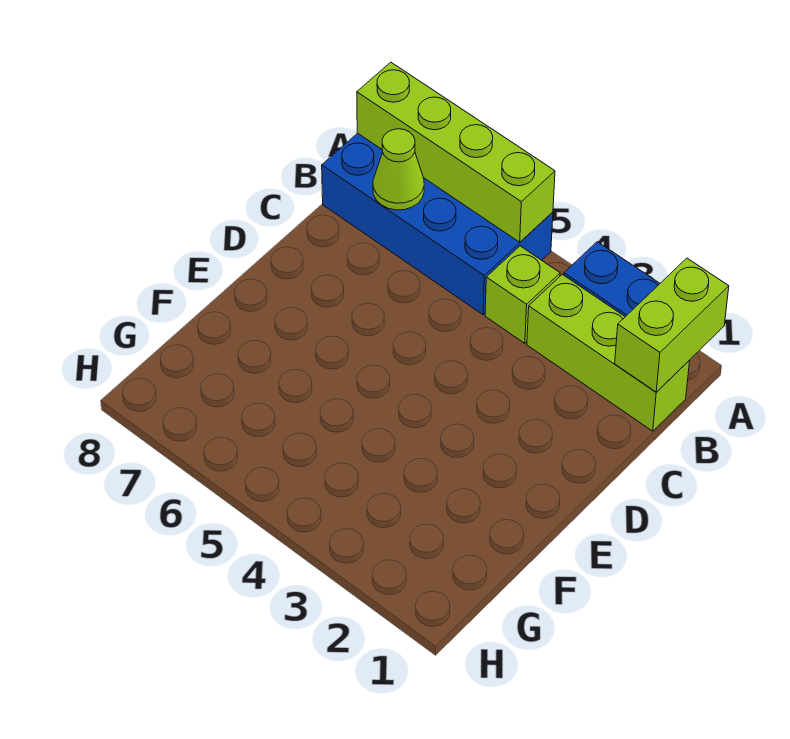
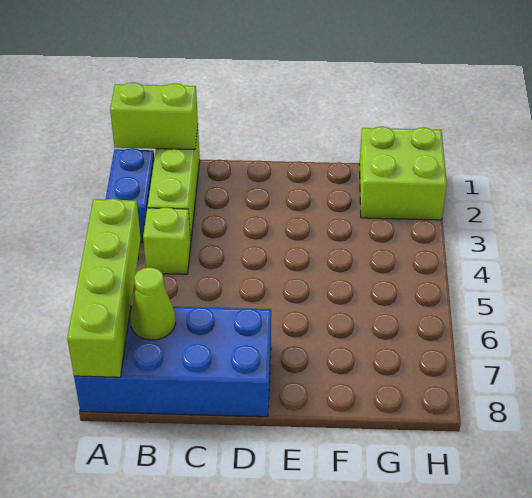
blue brick A5:B8 level 1 -> blue brick A7:D8 level 1
none -> lime brick G1:H2 level 1

